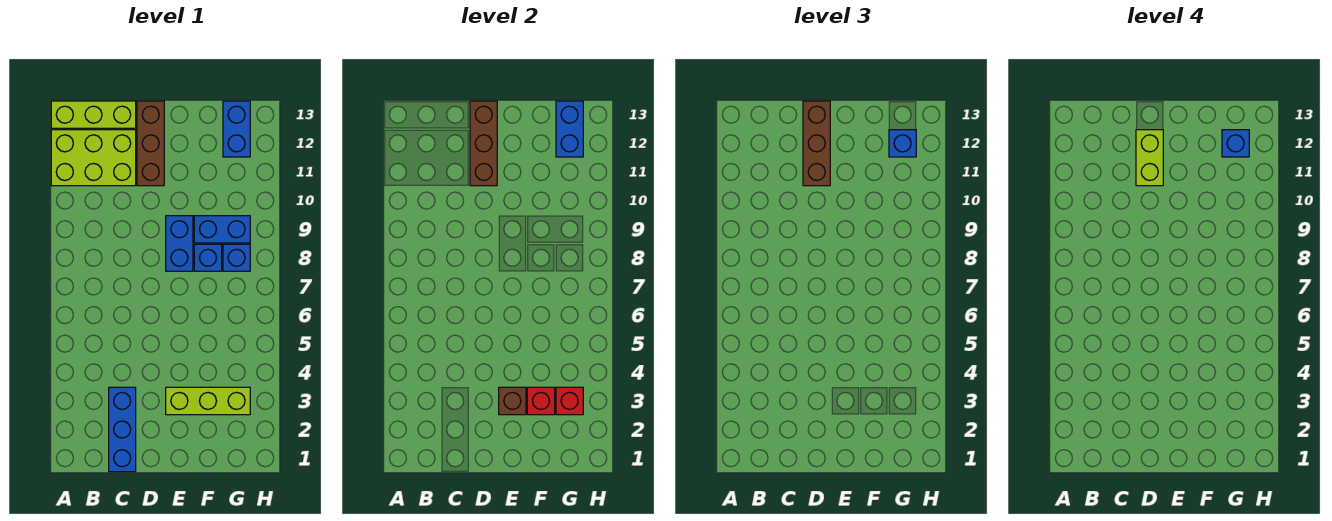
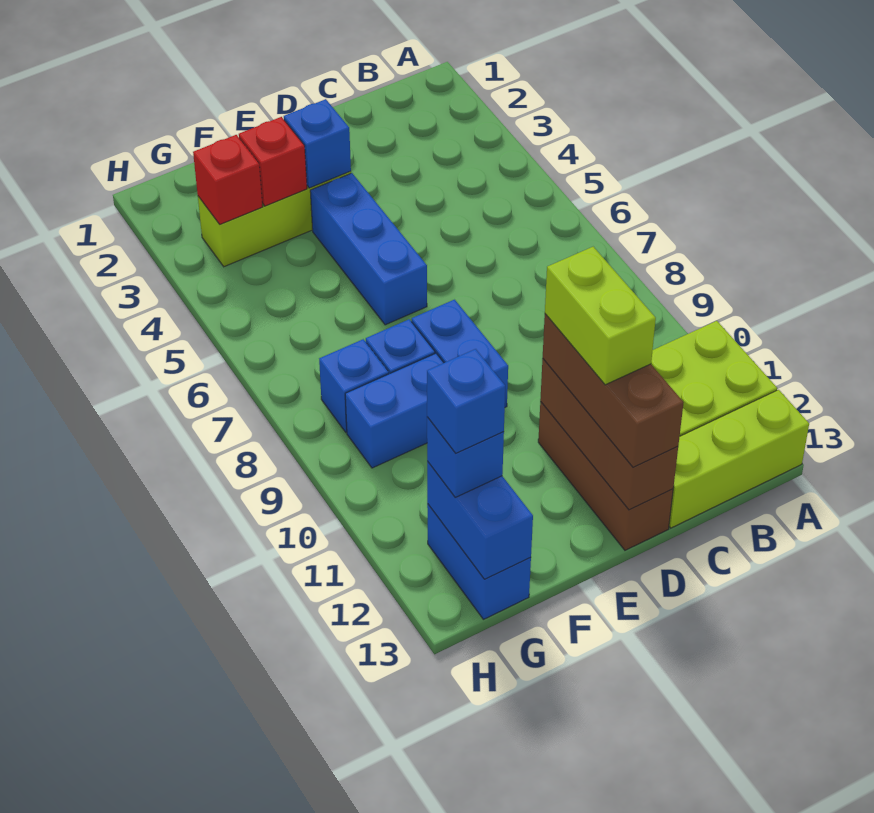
blue brick C1:C3 level 1 -> blue brick E4:E6 level 1
brown brick E3 level 2 -> blue brick E3 level 2

